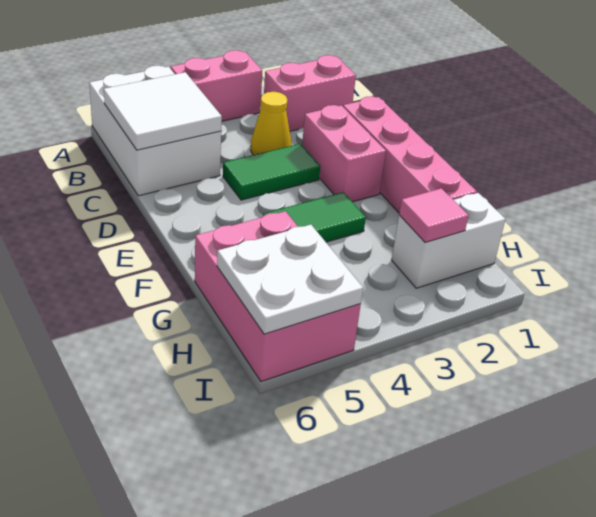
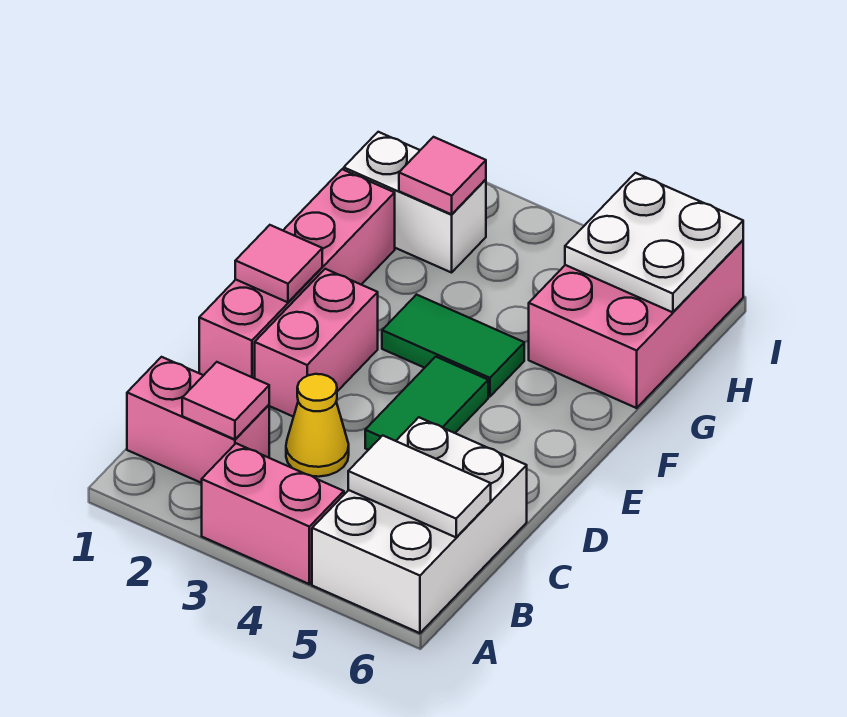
none -> pink tile B2 level 2
white tile B5:C6 level 2 -> white tile B5:B6 level 2
green tile D3:D4 level 1 -> green tile D4:E4 level 1
none -> pink tile E1 level 2

